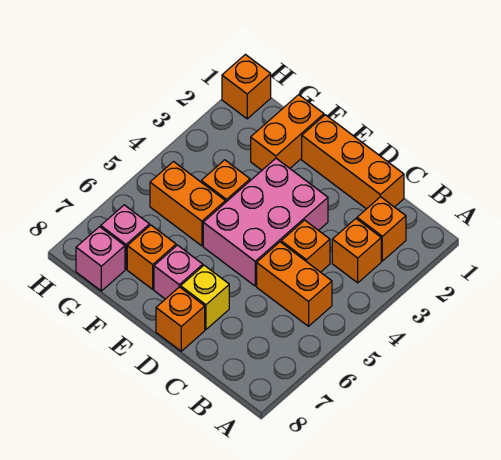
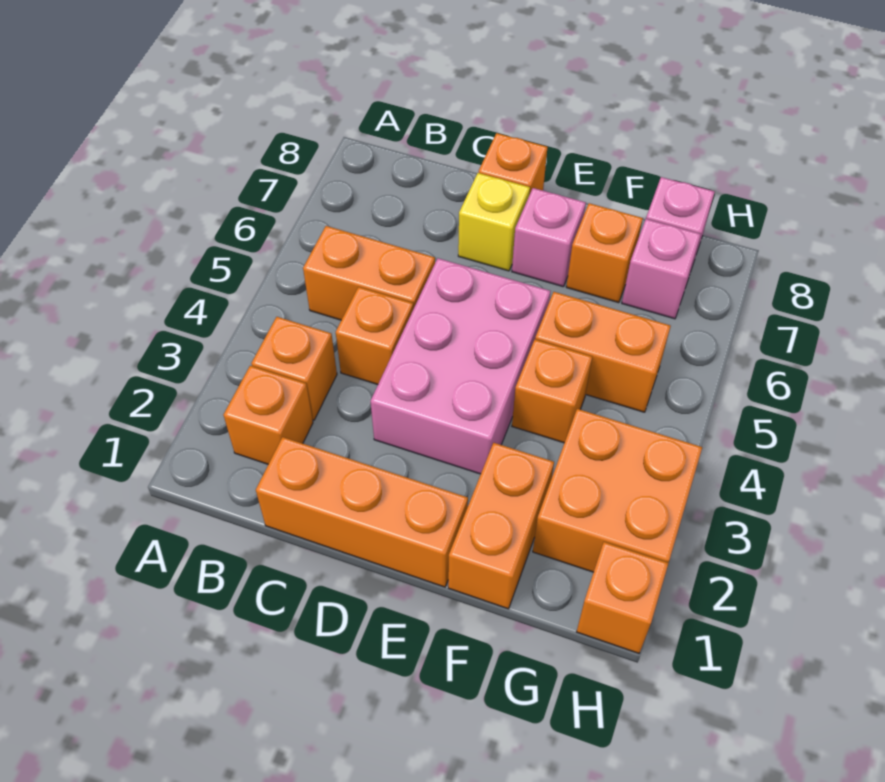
none -> orange brick G2:H3 level 1

